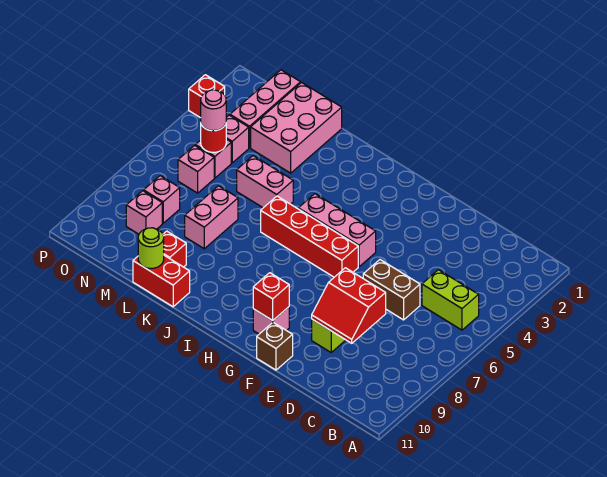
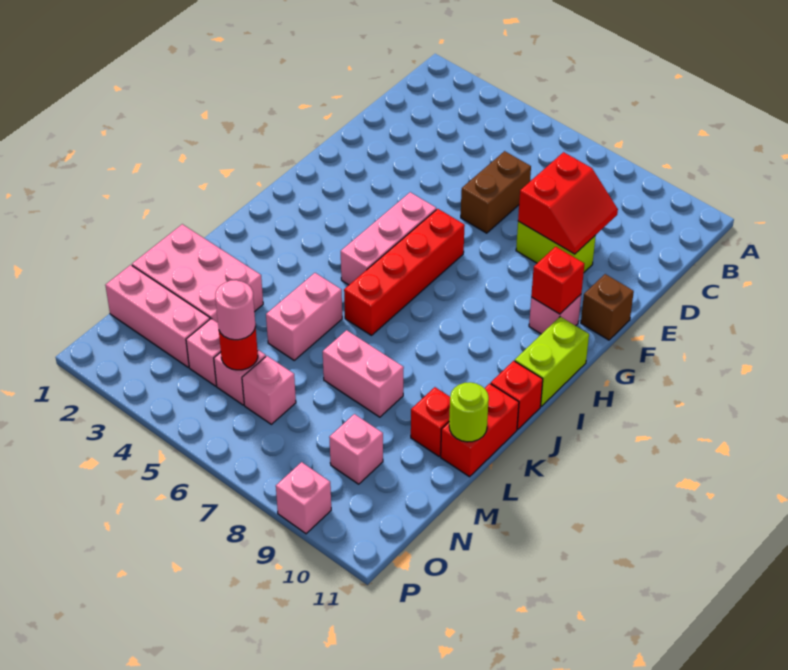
lime brick B5:C5 level 1 -> lime brick H11:I11 level 1
pink brick N8 level 1 -> pink brick P9 level 1
red brick P3 level 1 -> red brick J11 level 1

